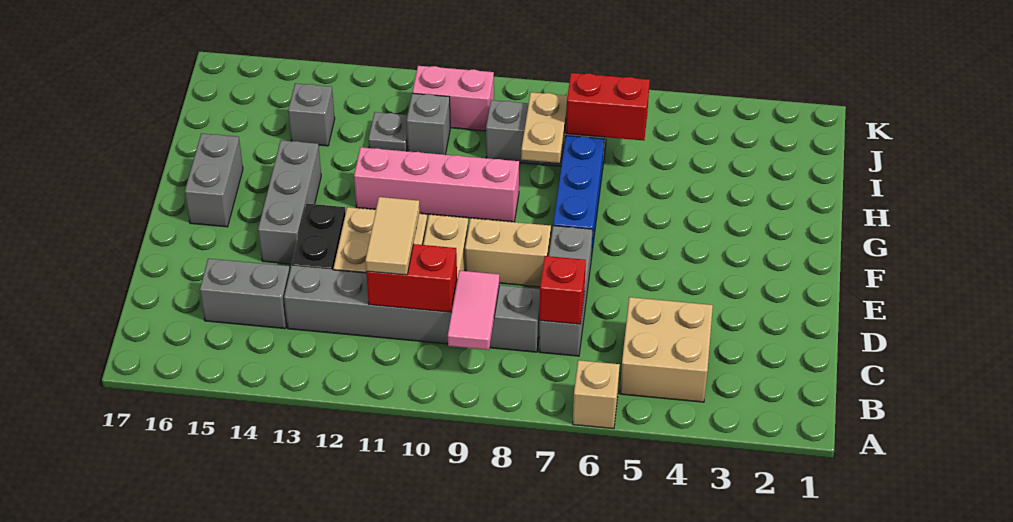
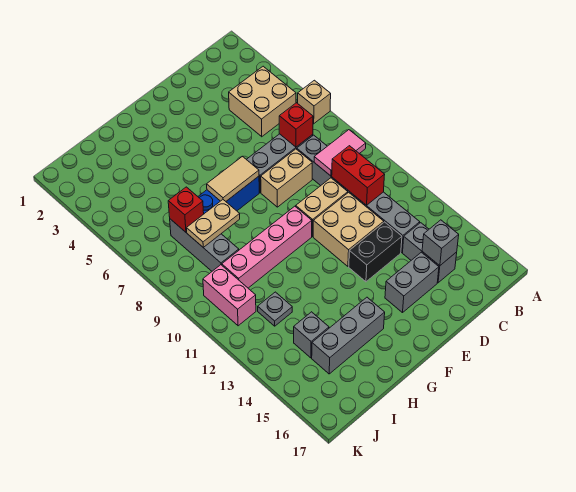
tan tile C11:D11 level 3 -> tan tile F7:G7 level 2
tan brick E8:E9 level 1 -> tan brick D8:E8 level 1
grey brick E14:G14 level 1 -> grey brick G15:I15 level 1
grey brick F16:G16 level 1 -> grey brick D15:E15 level 1
pink brick G9:G12 level 1 -> pink brick F10:I10 level 1
red brick I6:I7 level 2 -> red brick I7 level 2
grey brick I11 level 1 -> grey brick C15 level 2

